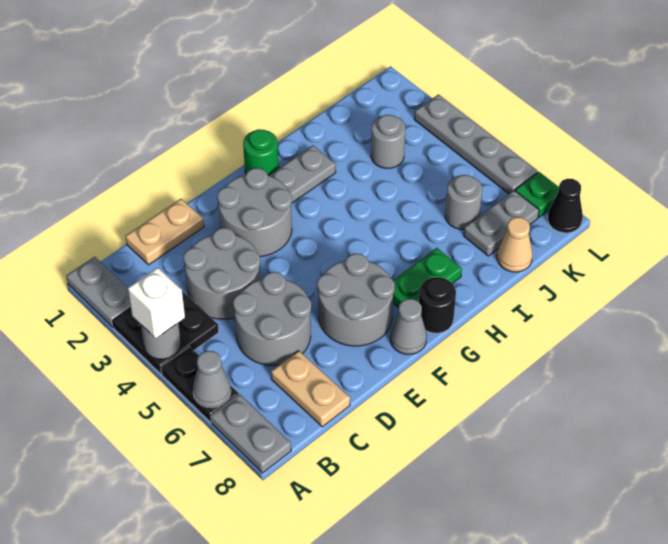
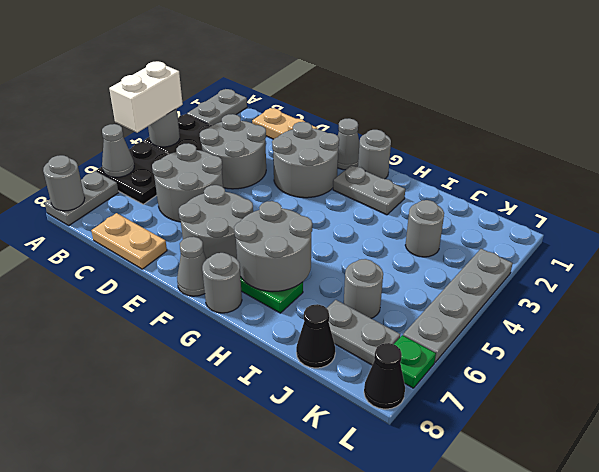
white brick A4 level 3 -> white brick A4:A5 level 3
black plate A5:A6 level 1 -> black plate A5:B6 level 1
none -> grey round brick A8 level 2
tan plate C7:C8 level 1 -> tan plate C8:D8 level 1
none -> grey cone F1 level 1
green round brick G1 level 1 -> grey round brick G1 level 1
none -> grey round brick G6:H7 level 2
black round brick G8 level 1 -> grey round brick G8 level 1
tan cone J8 level 1 -> black cone J8 level 1

